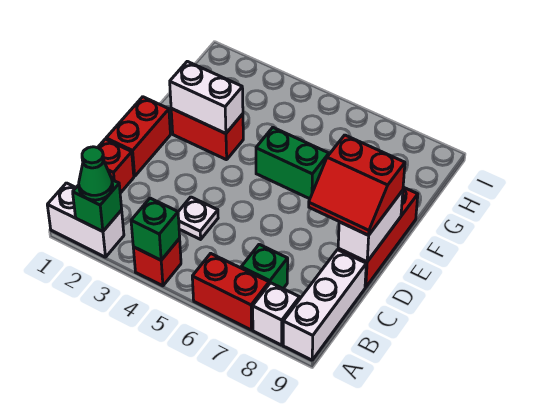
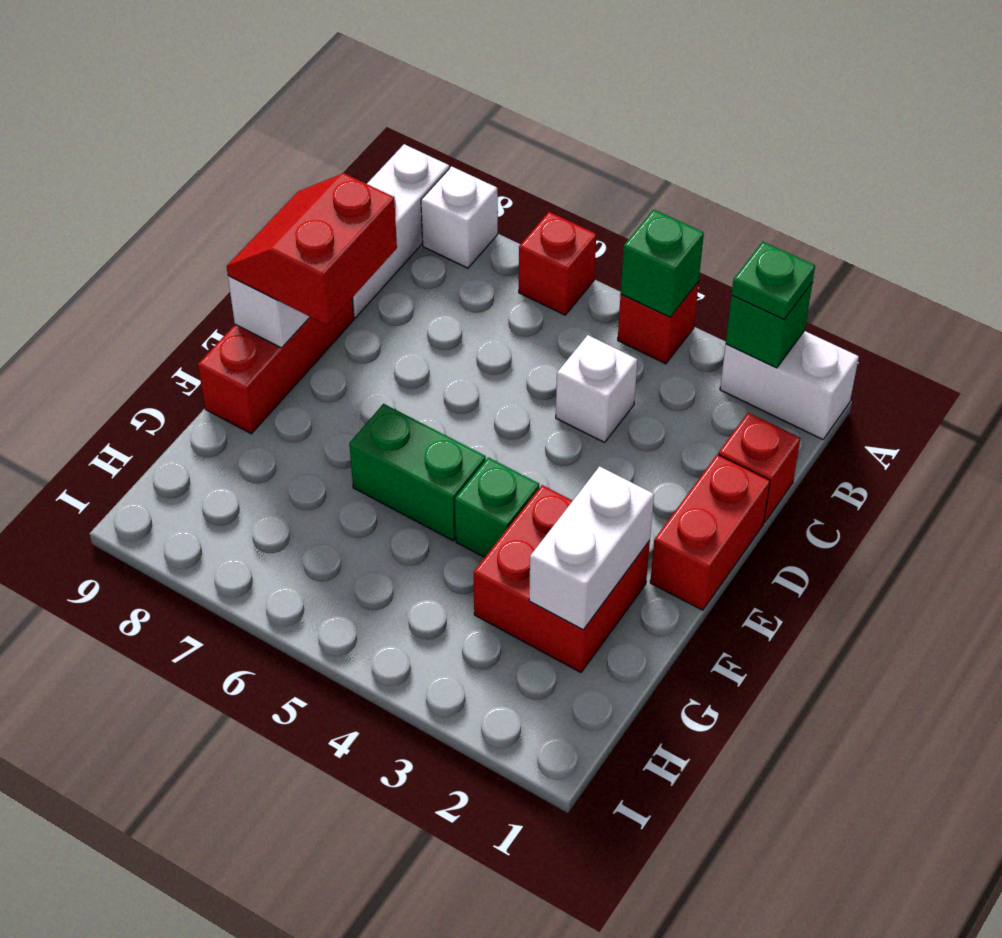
green cone A2 level 3 -> green plate A2 level 3
red brick A6:A7 level 1 -> red brick A6 level 1
green brick B7 level 1 -> green brick F4 level 1
white plate C4 level 1 -> white brick C4 level 1
red slope D8:E9 level 3 top E -> red slope D8:E9 level 3 top 8
red brick F2:F3 level 1 -> red brick F2:G3 level 1
white brick F2:F3 level 2 -> white brick F2:G2 level 2

